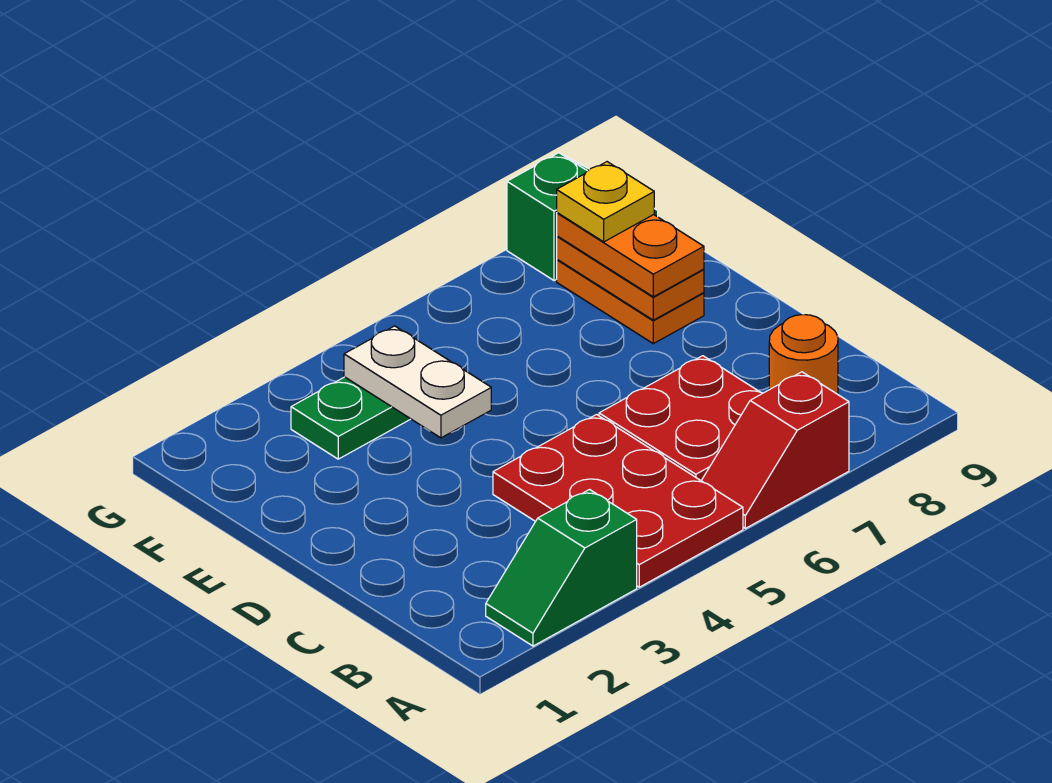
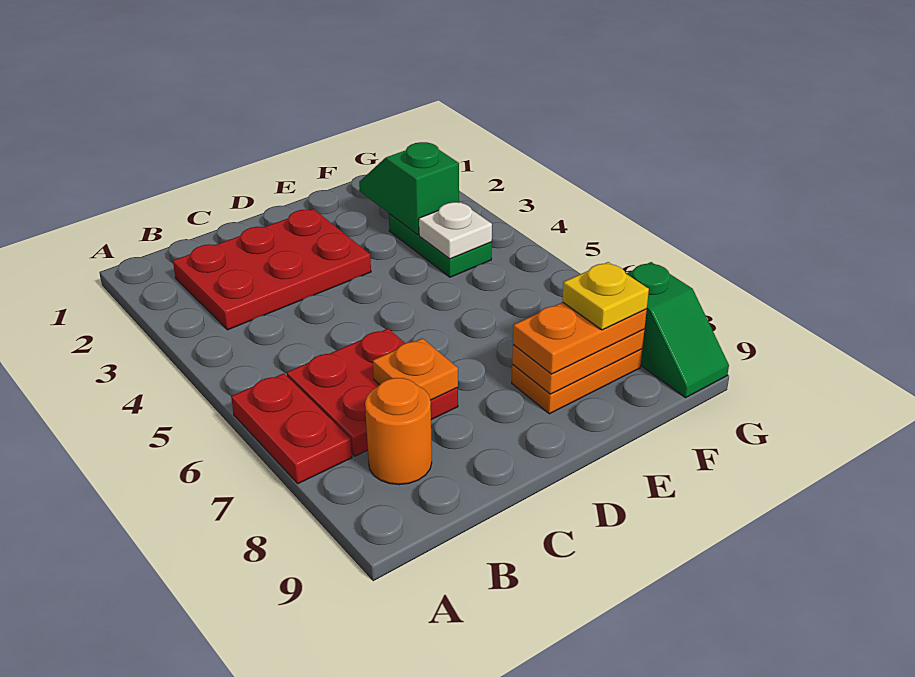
green slope A2:A3 level 1 top 3 -> green slope F2:F3 level 2 top 3
red plate A4:C5 level 1 -> red plate B2:D3 level 1
red slope A6:A7 level 1 top 7 -> red plate A6:A7 level 1
none -> orange plate C7 level 2
white plate E4:F4 level 2 -> white plate F4 level 2

